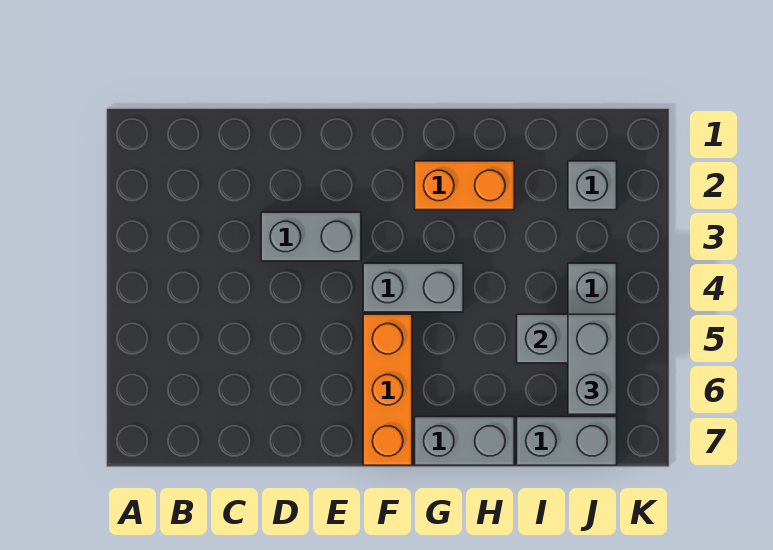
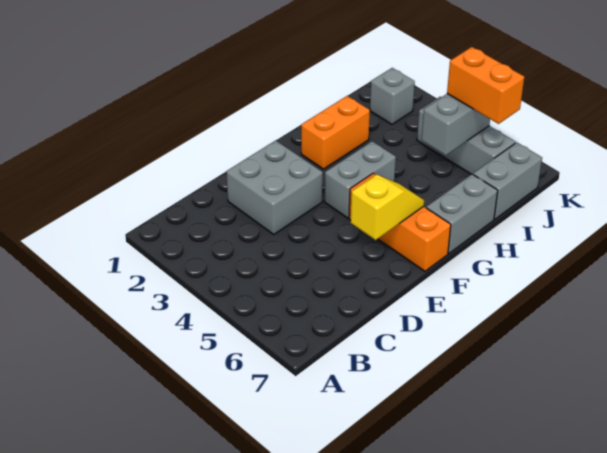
grey brick D3:E3 level 1 -> grey brick D2:E3 level 1
none -> yellow slope E6:F6 level 2 top E
grey brick J5:J6 level 3 -> orange brick J5:J6 level 3

